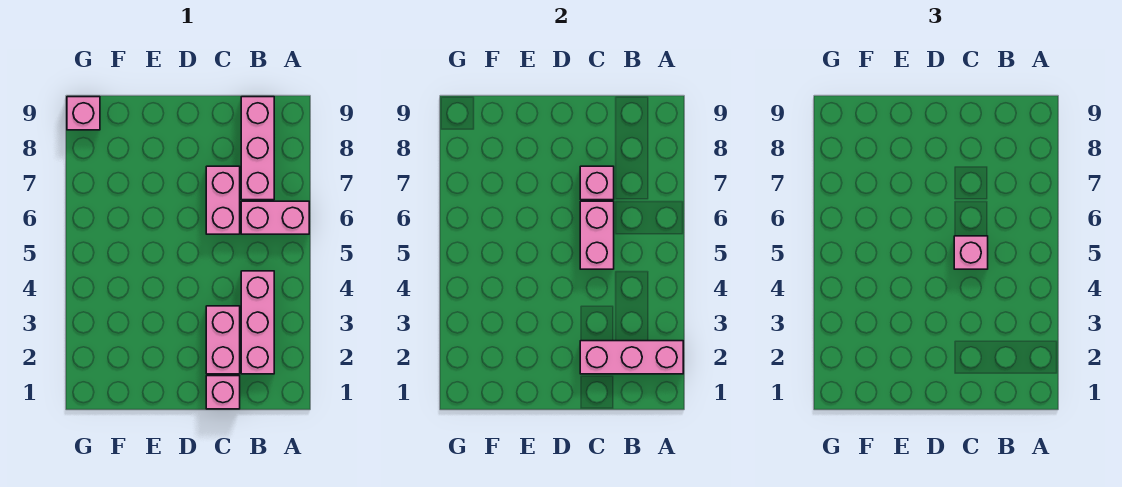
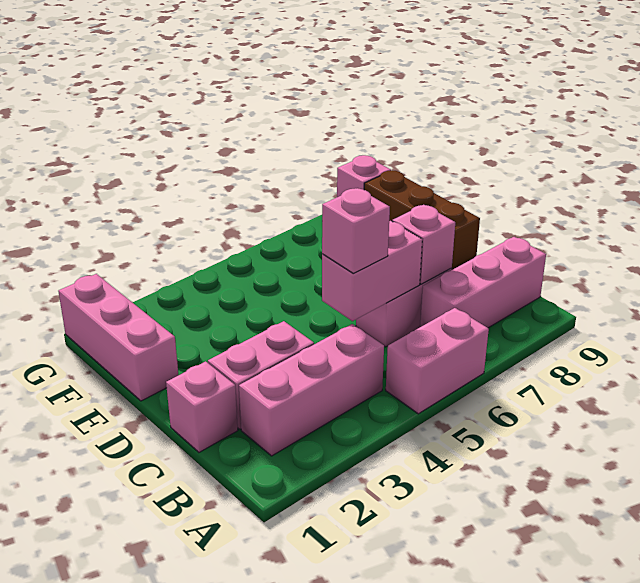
pink brick A2:C2 level 2 -> pink brick E1:G1 level 1
pink brick A6:B6 level 1 -> pink brick A5:A6 level 1
none -> brown brick D9:F9 level 1

